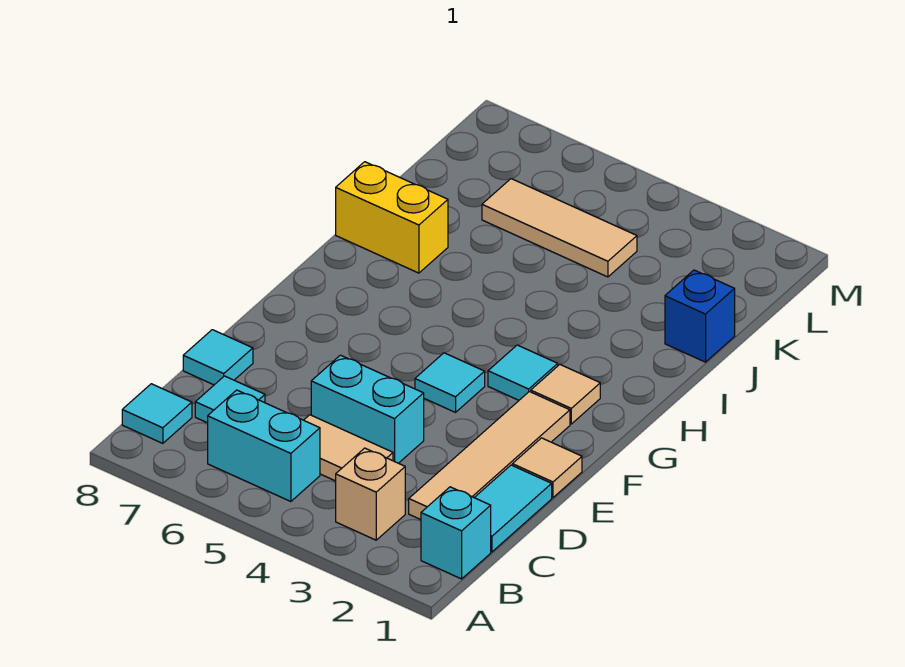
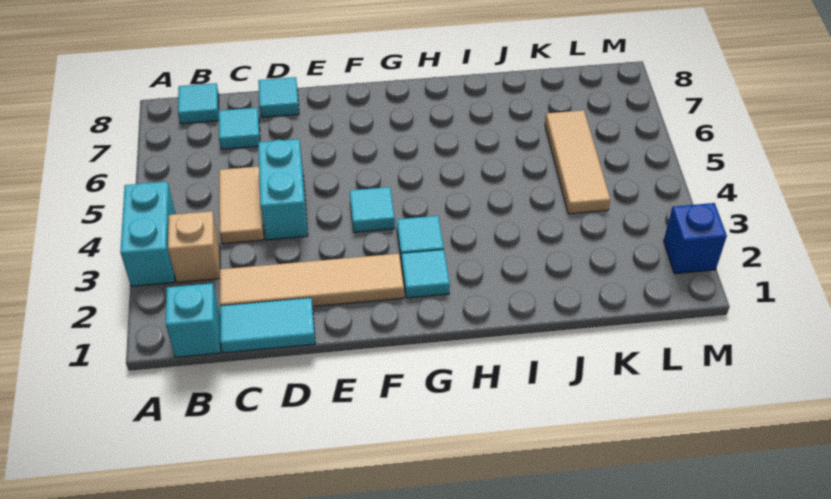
cyan brick B5:B6 level 1 -> cyan brick A3:A4 level 1
tan tile E1 level 1 -> none
tan tile G2 level 1 -> cyan tile G2 level 1
yellow brick I7:I8 level 1 -> none
blue brick J1 level 1 -> blue brick M2 level 1

